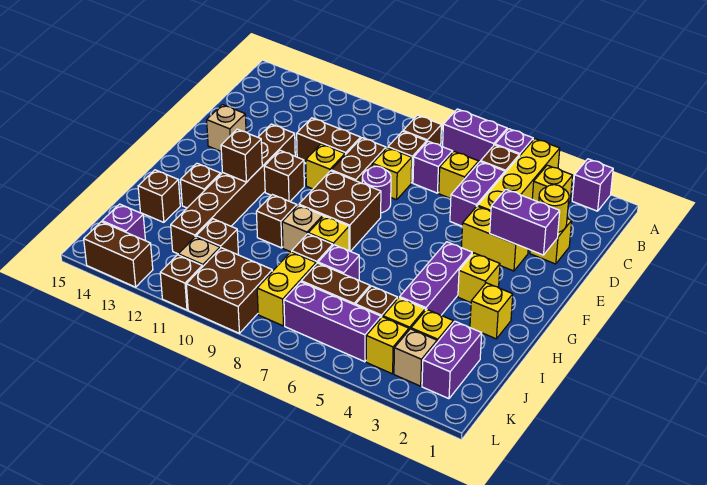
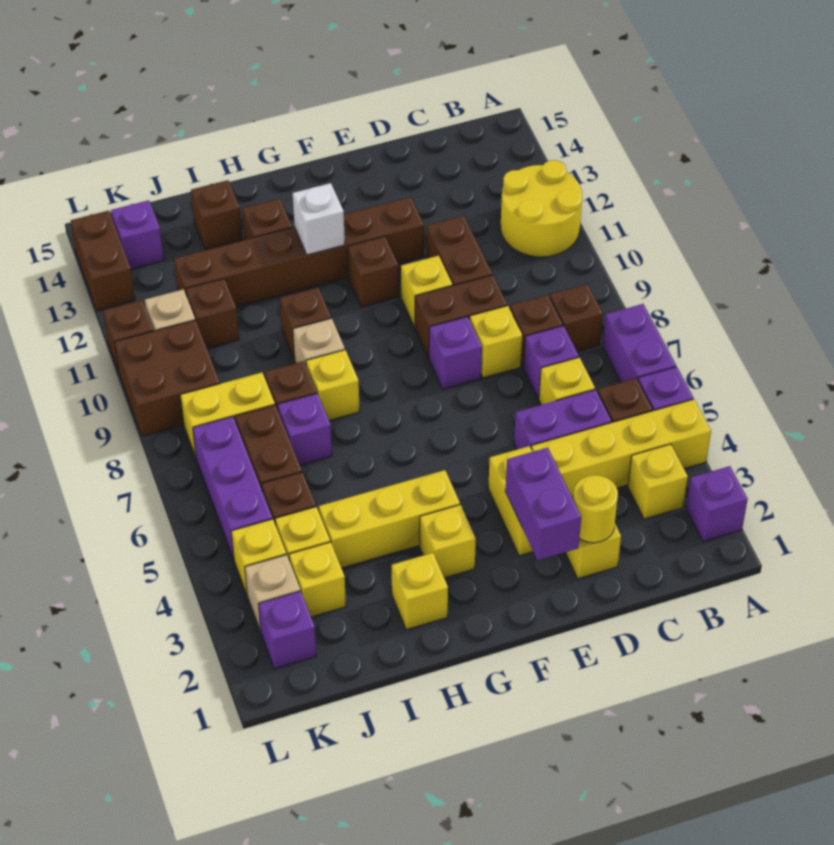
none -> yellow round brick A11:B12 level 1
purple round brick E8 level 1 -> purple brick E8 level 1
tan brick E14 level 1 -> none
brown brick F8:G9 level 1 -> none
purple brick G4:I4 level 1 -> yellow brick G4:I4 level 1
brown brick G12 level 2 -> white brick G12 level 2
purple brick J2:K2 level 1 -> purple brick K2 level 1

